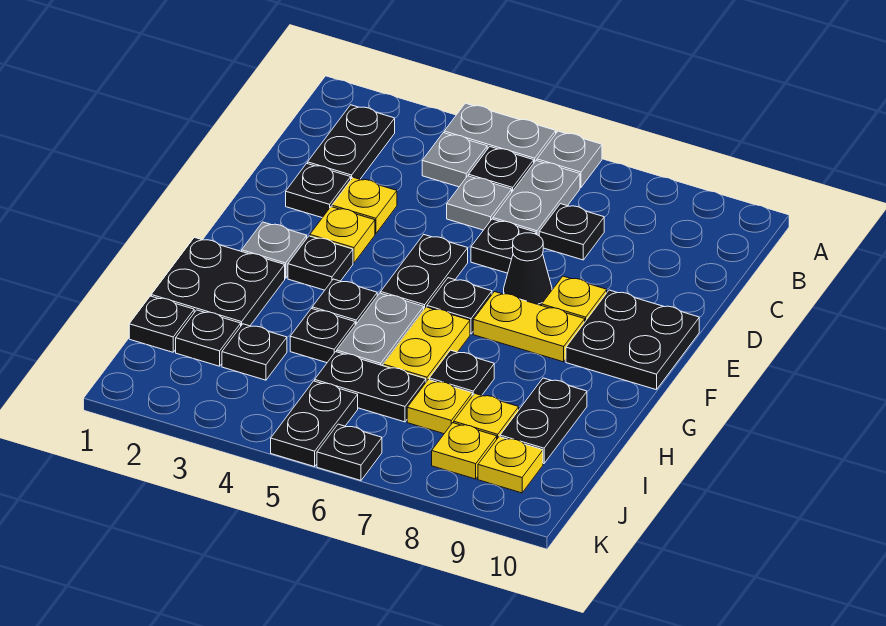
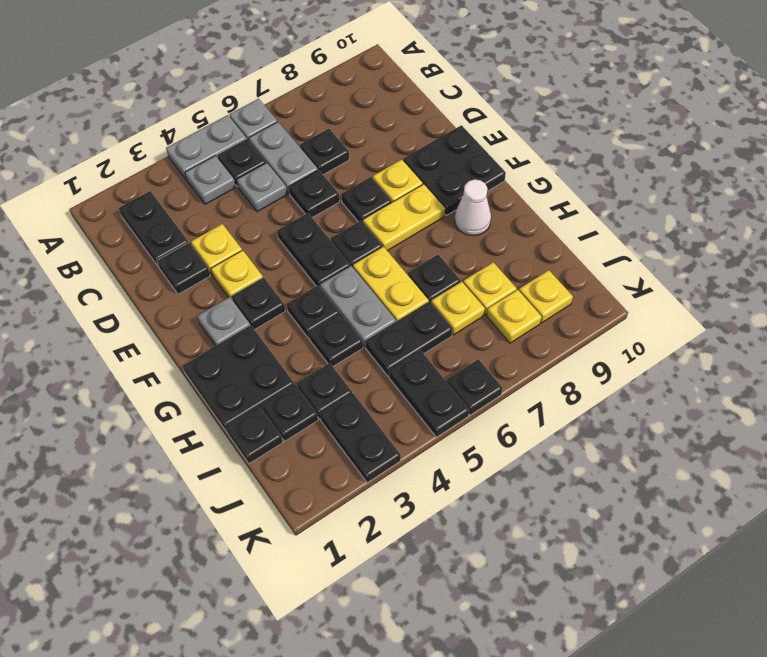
black cone E7 level 1 -> black plate E7 level 1
none -> white cone G9 level 1
black plate H9:I9 level 1 -> black plate J3:K3 level 1

